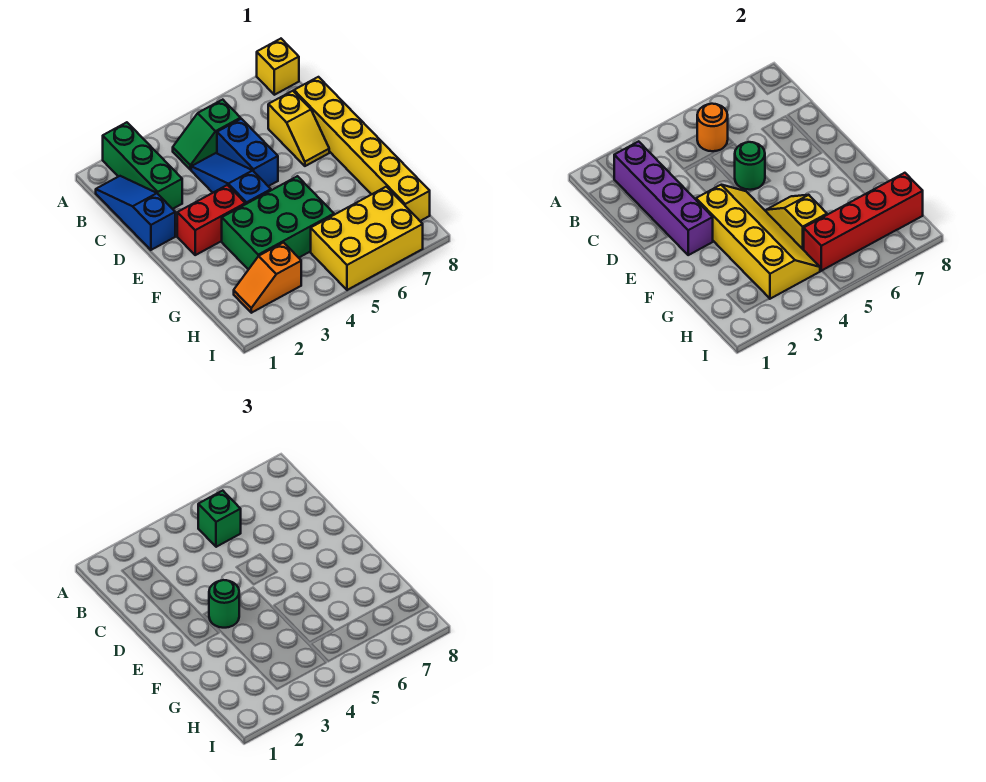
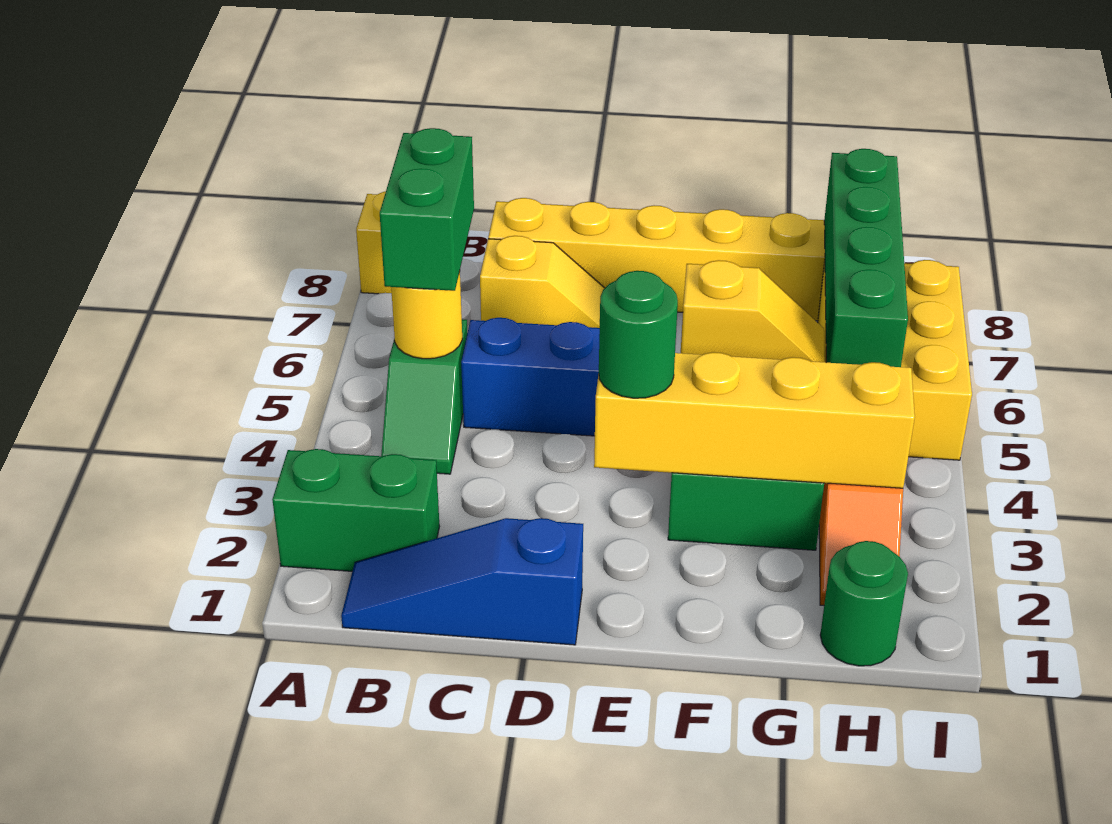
green brick A2:C2 level 1 -> green brick A2:B2 level 1
purple brick B2:E2 level 2 -> none
orange round brick B5 level 2 -> yellow round brick B5 level 2
green brick B5 level 3 -> green brick B5:B6 level 3
blue slope C4:E4 level 1 top E -> none
green round brick D5 level 2 -> green round brick H1 level 1
red brick E2:E3 level 1 -> none
yellow slope F5:G5 level 2 top G -> yellow slope F5:G5 level 2 top F
red brick H5:H8 level 2 -> green brick H5:H8 level 2

